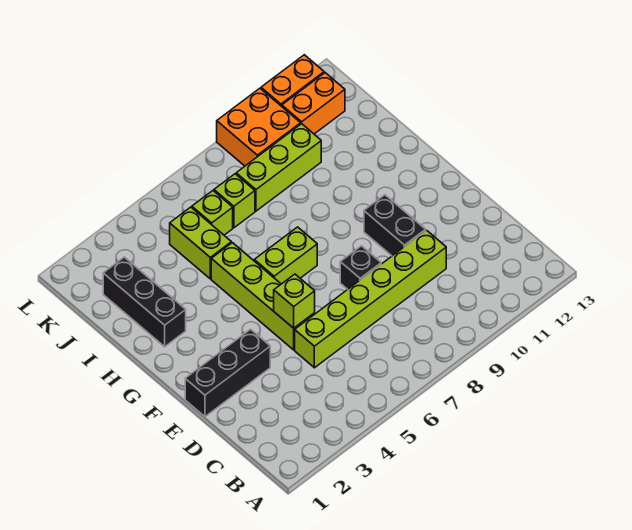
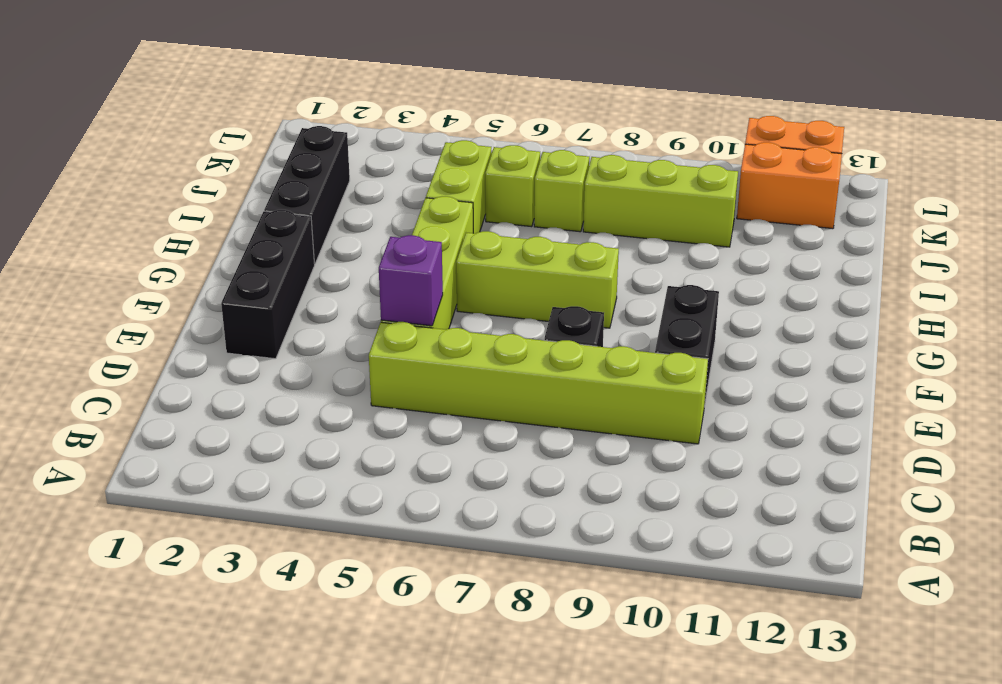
black brick E1:E3 level 1 -> black brick E2:G2 level 1
lime brick E5 level 2 -> purple brick E5 level 2
lime brick G6:G7 level 1 -> lime brick G6:G8 level 1
orange brick K9:L10 level 1 -> none

